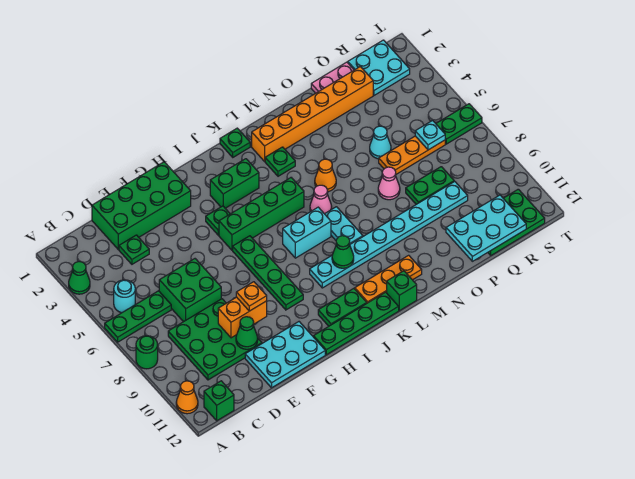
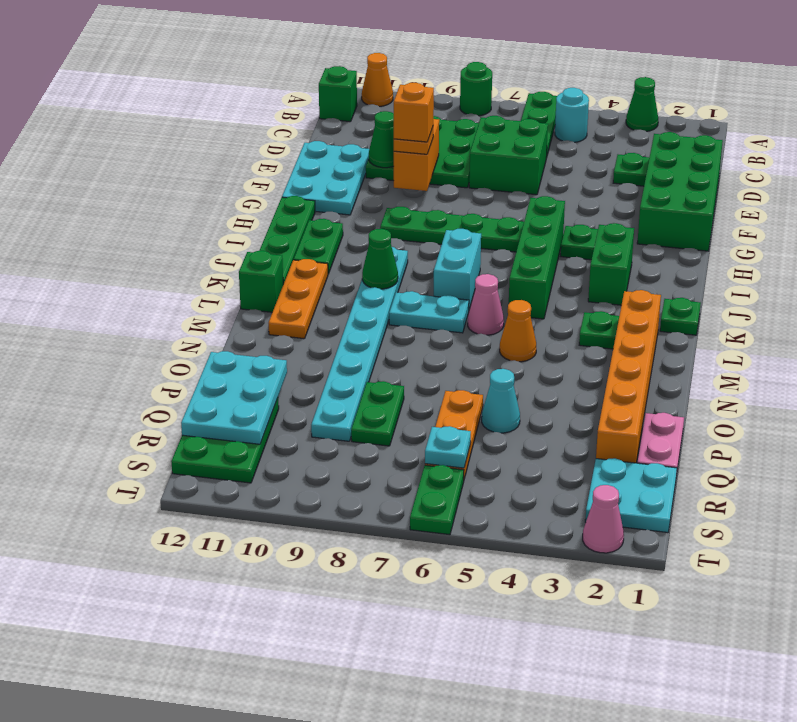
none -> orange brick F9 level 4
pink cone O7 level 1 -> pink cone T2 level 1

